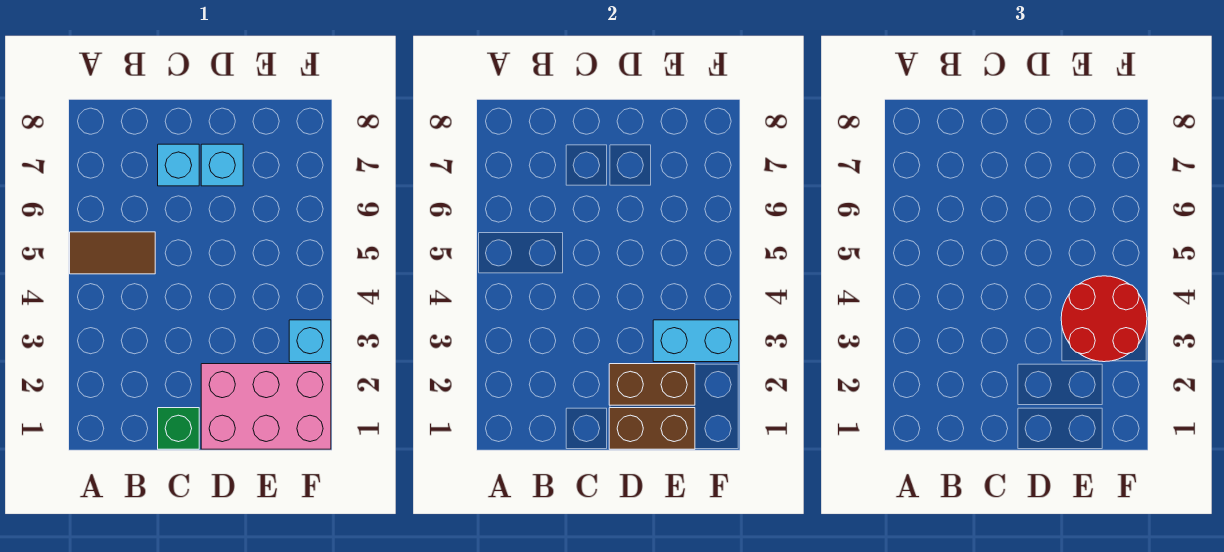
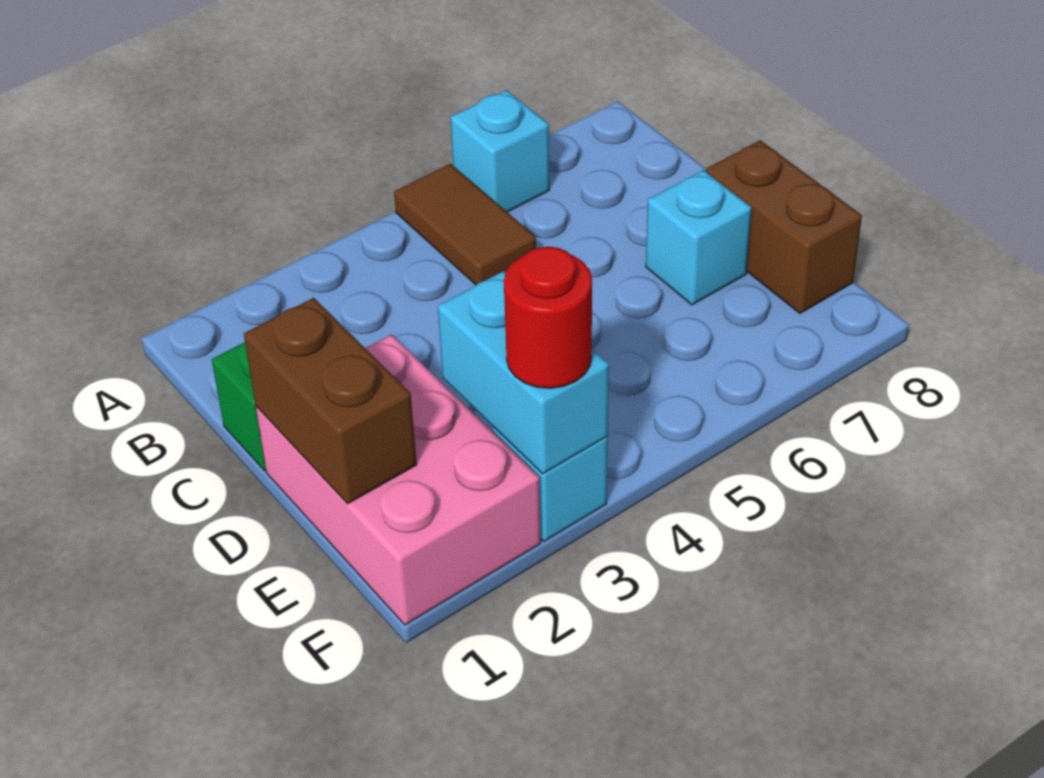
cyan brick C7 level 1 -> cyan brick A6 level 1
brown brick D2:E2 level 2 -> brown brick D8:E8 level 1
red round brick E3:F4 level 3 -> red round brick F3 level 3

